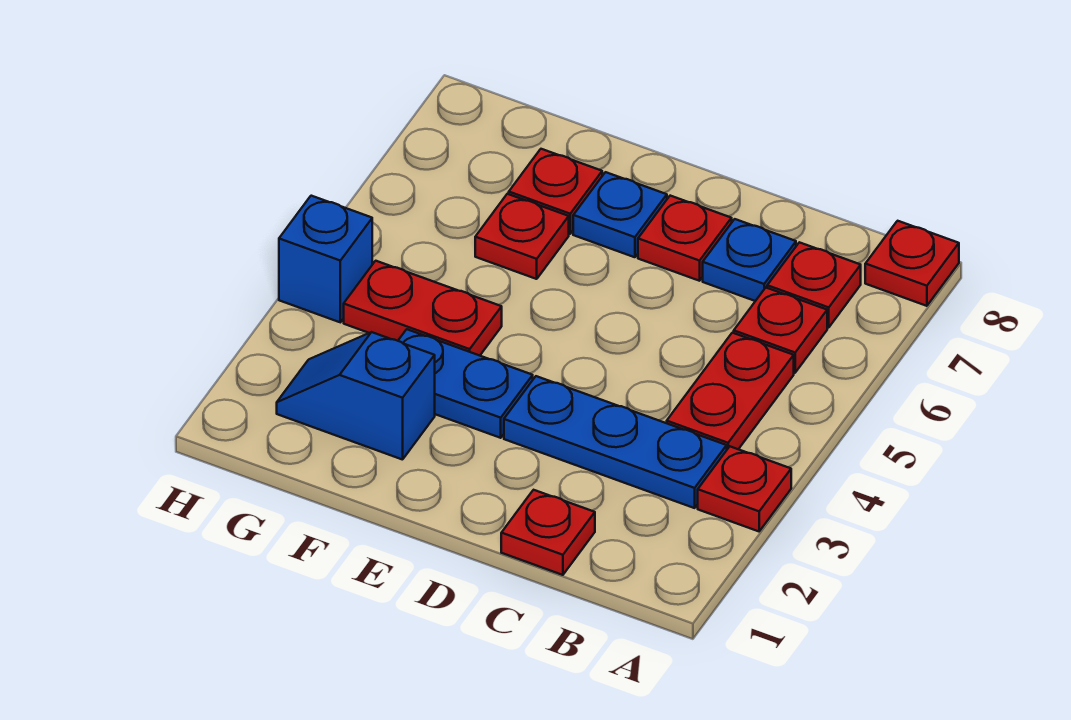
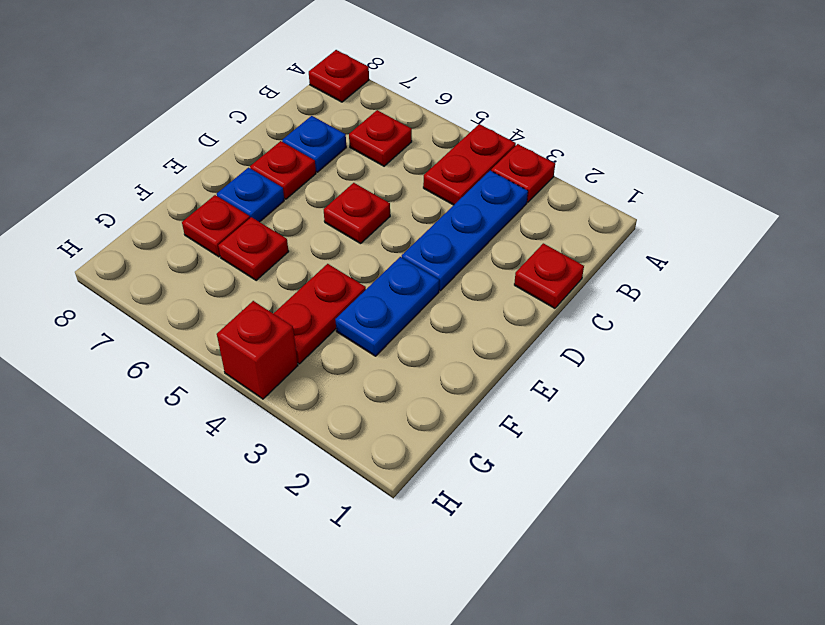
red plate B4:B5 level 1 -> red plate A4:B4 level 1
red plate B7 level 1 -> red plate D5 level 1
blue slope F2:G2 level 1 top F -> none
blue brick H4 level 1 -> red brick H4 level 1

